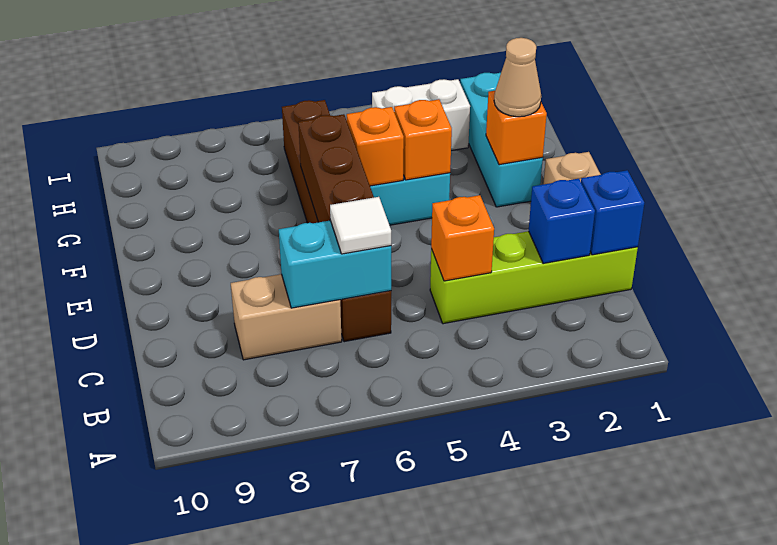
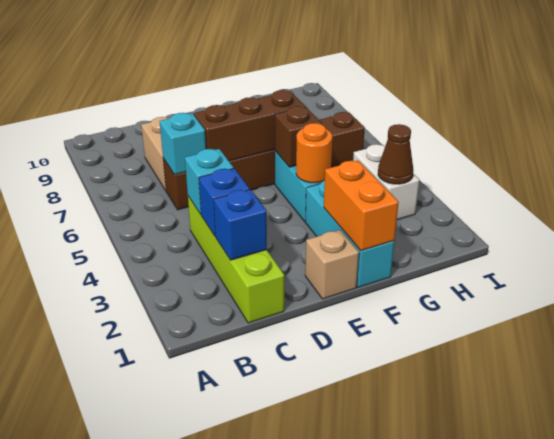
blue brick C1 level 2 -> blue brick C3 level 2
orange brick C4 level 2 -> cyan brick C4 level 2
cyan brick C6:C7 level 2 -> cyan brick C6 level 2
white tile C6 level 3 -> none
cyan brick F2:H2 level 1 -> cyan brick F1:F3 level 1
orange brick F2 level 2 -> orange brick F1:F2 level 2
tan cone F2 level 3 -> none
orange brick F4 level 2 -> orange round brick F4 level 2
orange brick F5 level 2 -> brown brick F5 level 2
none -> brown cone H3 level 2

